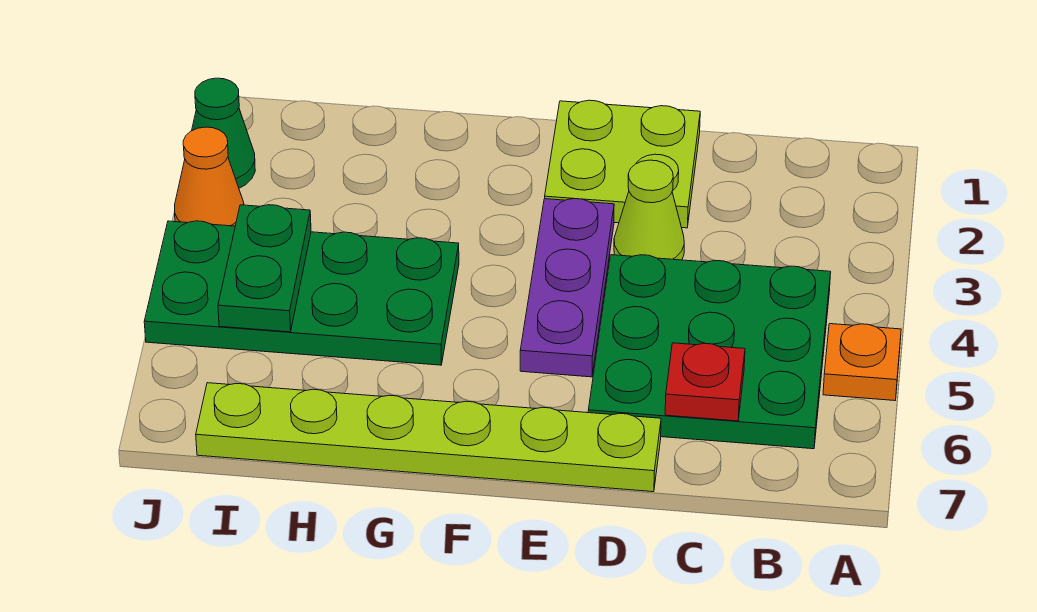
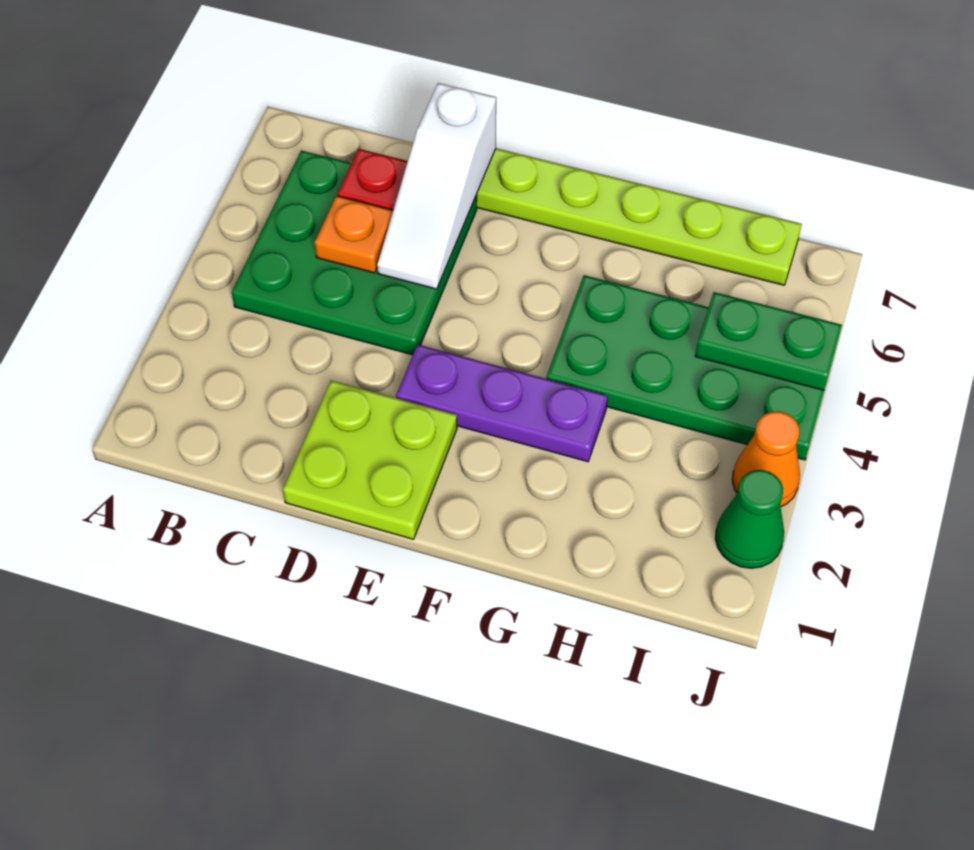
orange plate A5 level 1 -> orange plate C5 level 2
lime cone D3 level 1 -> none
none -> white slope D5:D7 level 2 top 7
purple plate E3:E5 level 1 -> purple plate E3:G3 level 1
green plate I4:I5 level 2 -> green plate I5:J5 level 2

